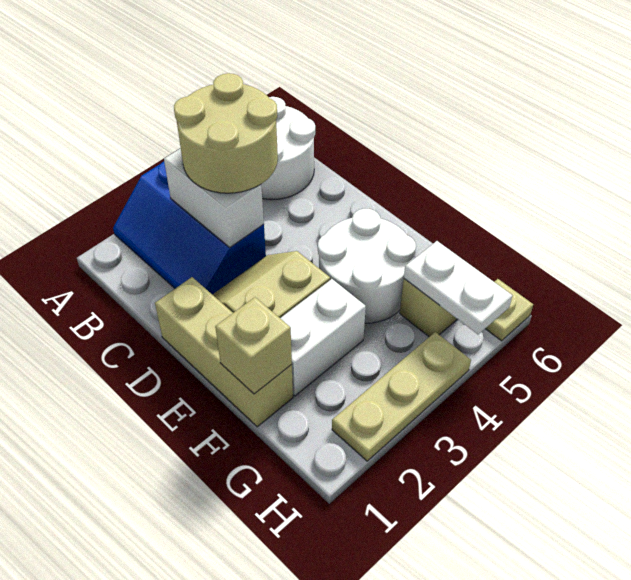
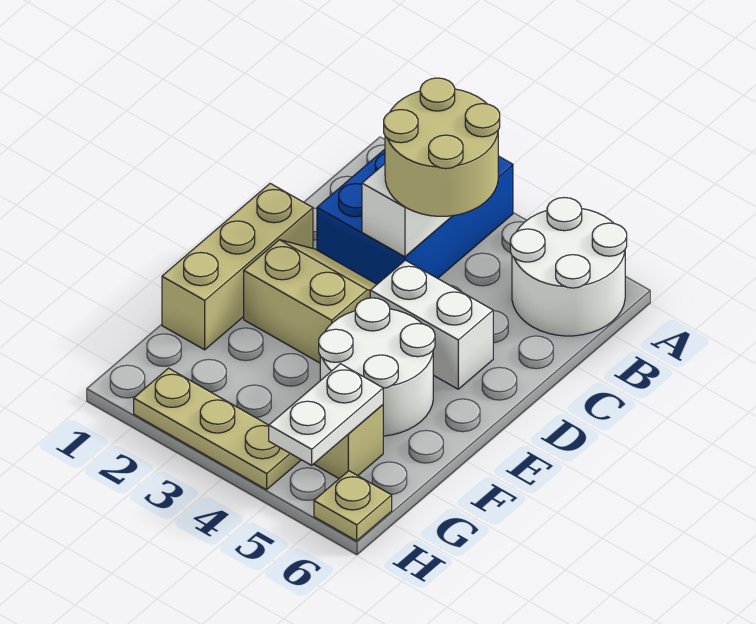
blue slope A2:C3 level 1 top 3 -> blue brick A2:C3 level 1
tan brick F1 level 2 -> none
white brick F2:F3 level 1 -> white brick D4:D5 level 1

